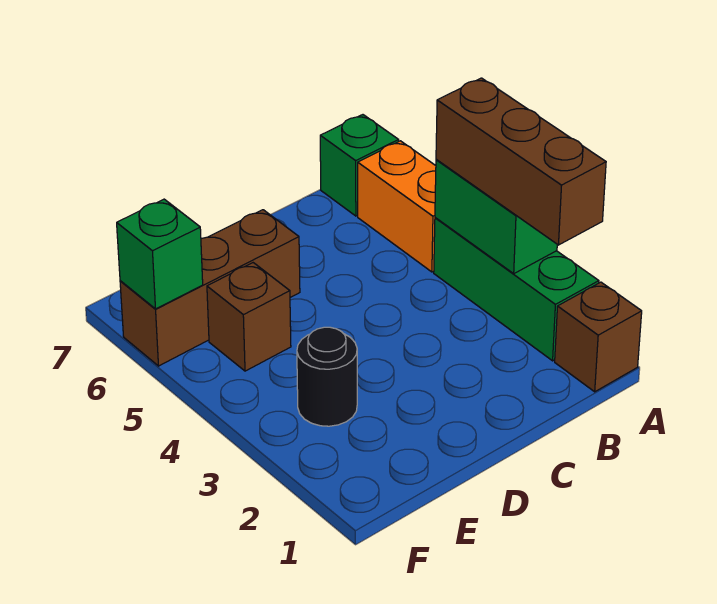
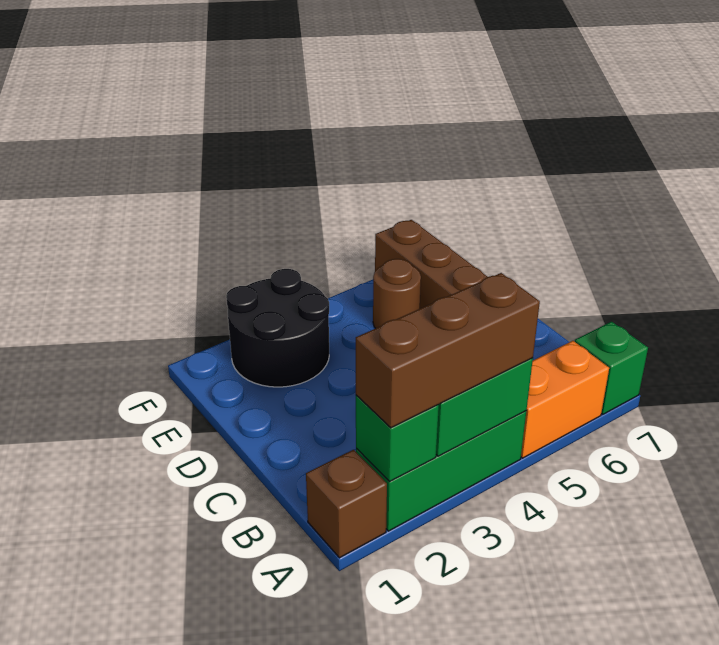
black round brick E3 level 1 -> black round brick E2:F3 level 1
brown brick E5 level 1 -> brown round brick E5 level 1
green brick F6 level 2 -> green brick A2 level 2

